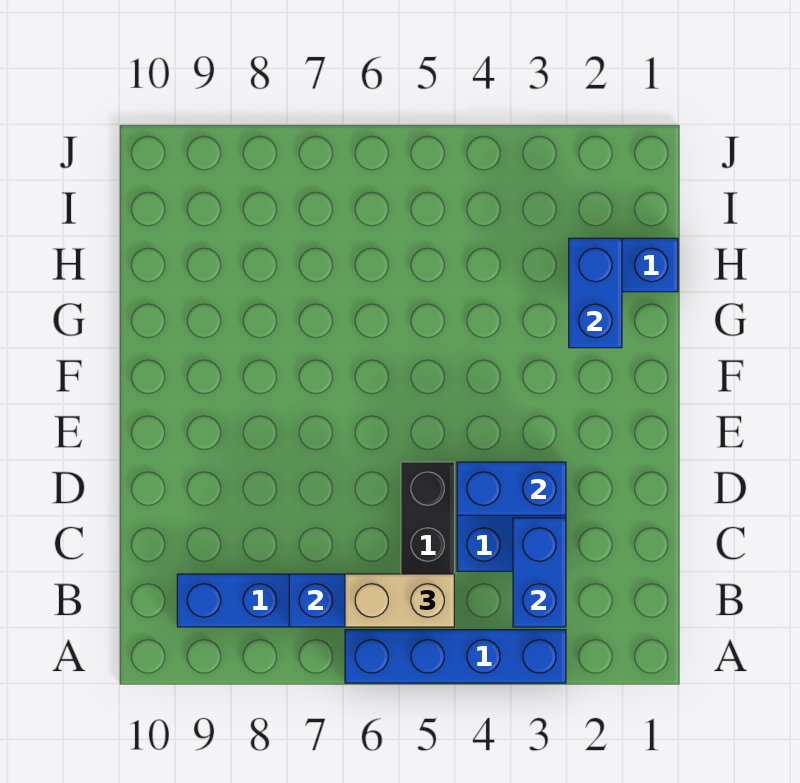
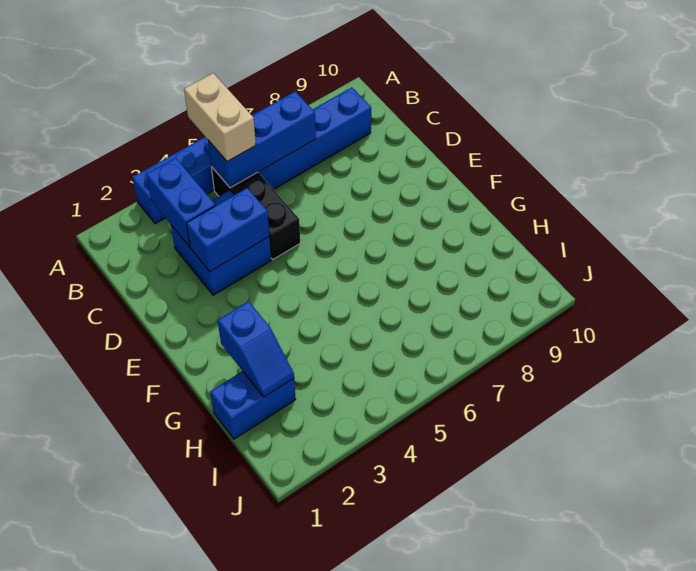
tan brick B5:B6 level 3 -> tan brick A5:B5 level 3
blue brick G2:H2 level 2 -> blue slope G2:H2 level 2 top G

